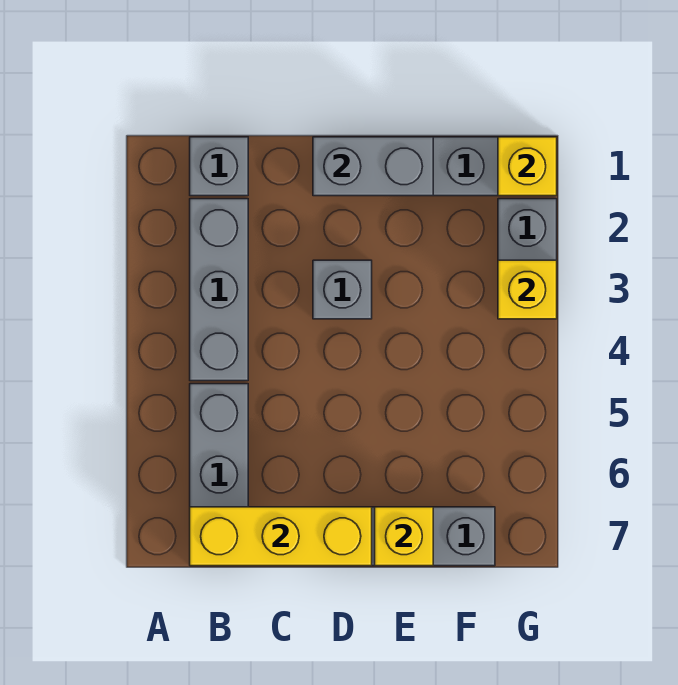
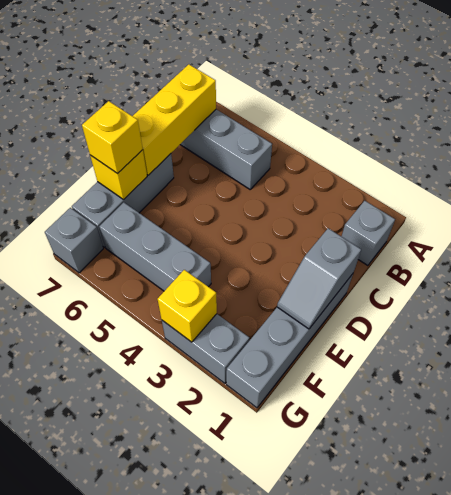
grey brick B2:B4 level 1 -> grey brick F4:F6 level 1
grey brick D1:E1 level 2 -> grey slope D1:E1 level 2 top D
grey brick D3 level 1 -> grey brick G7 level 1
yellow brick G1 level 2 -> yellow brick E7 level 3

